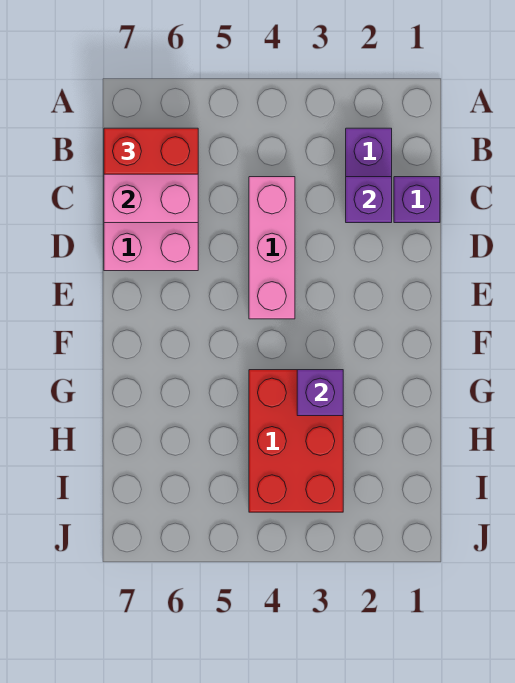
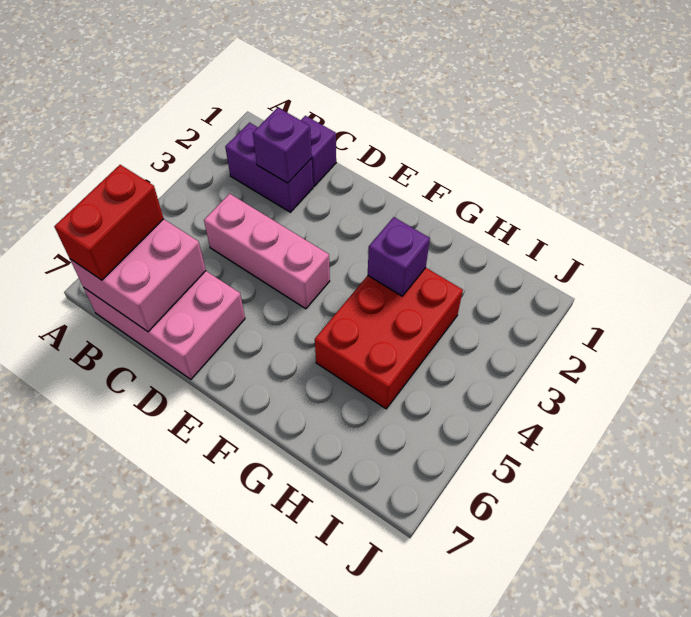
red brick G3:I4 level 1 -> red brick G3:H5 level 1

